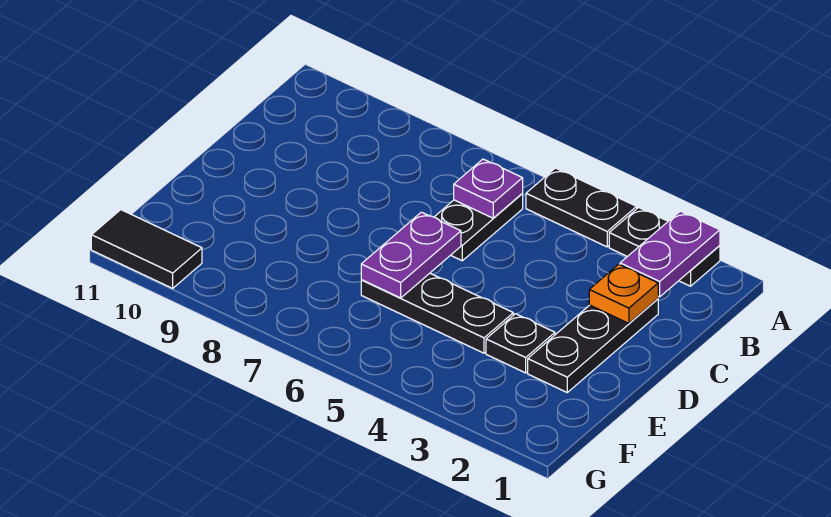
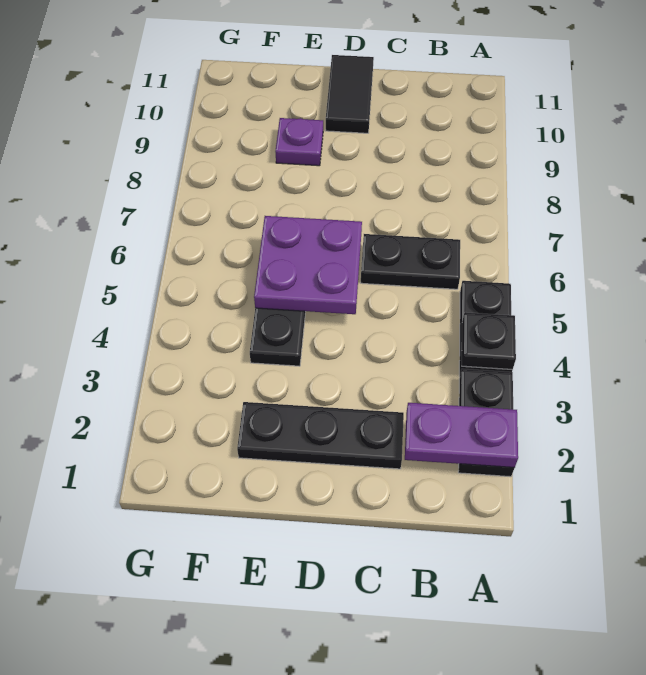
purple plate B6 level 2 -> purple plate E9 level 1
orange plate C2 level 2 -> none
purple plate D6:E6 level 2 -> purple plate D5:E6 level 2
black plate E3 level 1 -> black plate A4 level 2
black tile G10:G11 level 1 -> black tile D10:D11 level 1

